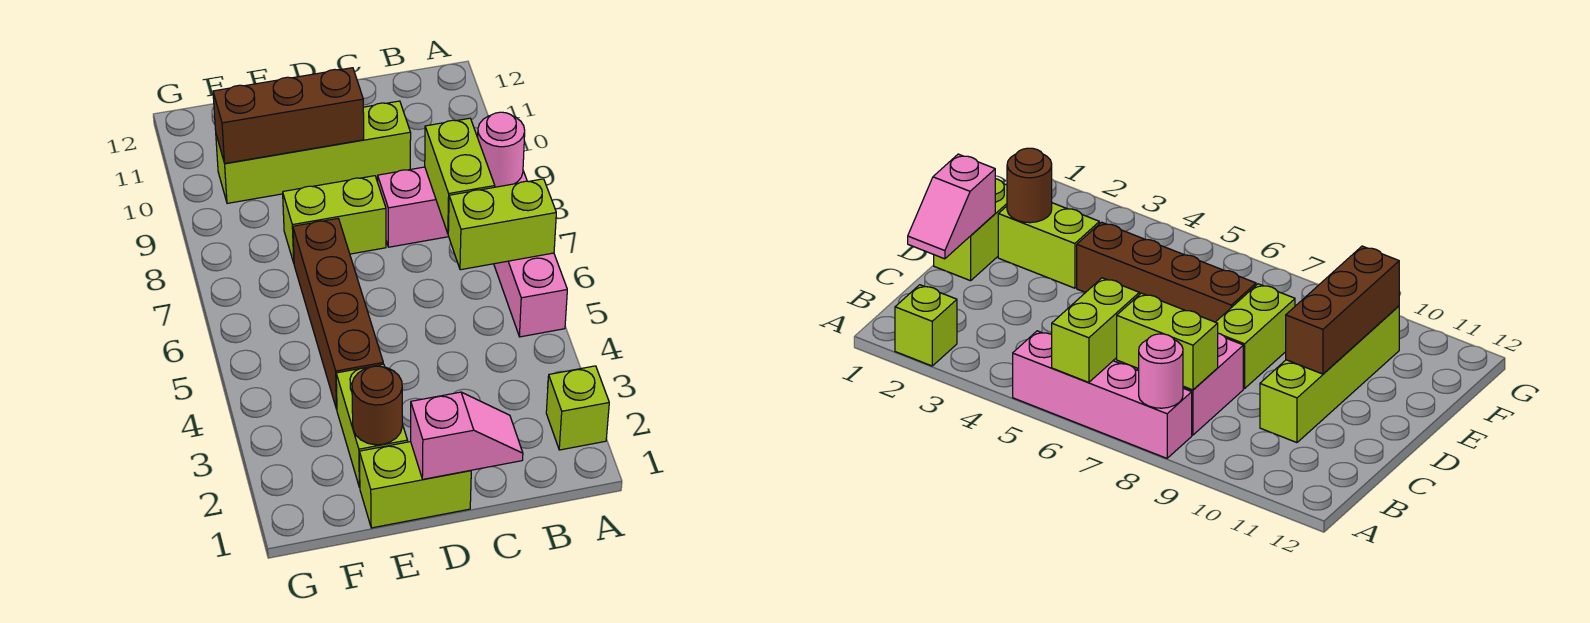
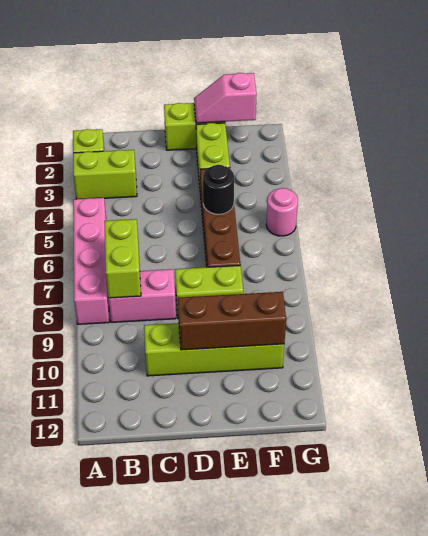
lime brick A6:B6 level 2 -> lime brick A3:B3 level 1
pink round brick A8 level 2 -> pink round brick G5 level 1
pink slope C1:D1 level 2 top D -> pink slope E1:F1 level 2 top F
brown round brick E2 level 2 -> none
none -> black round brick E5 level 2

